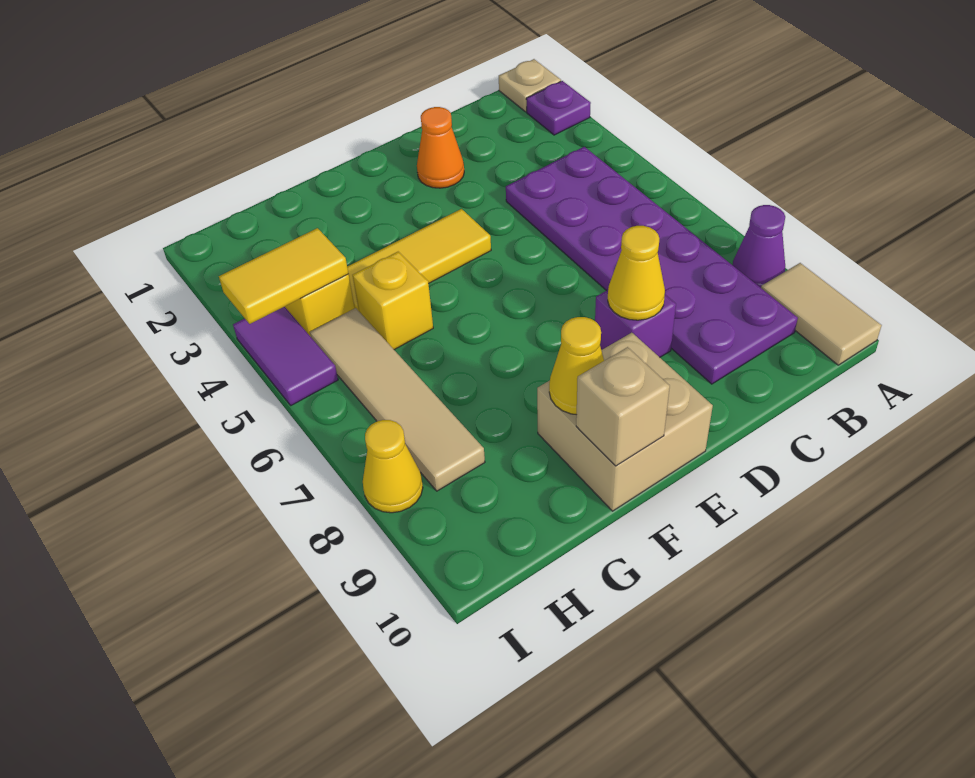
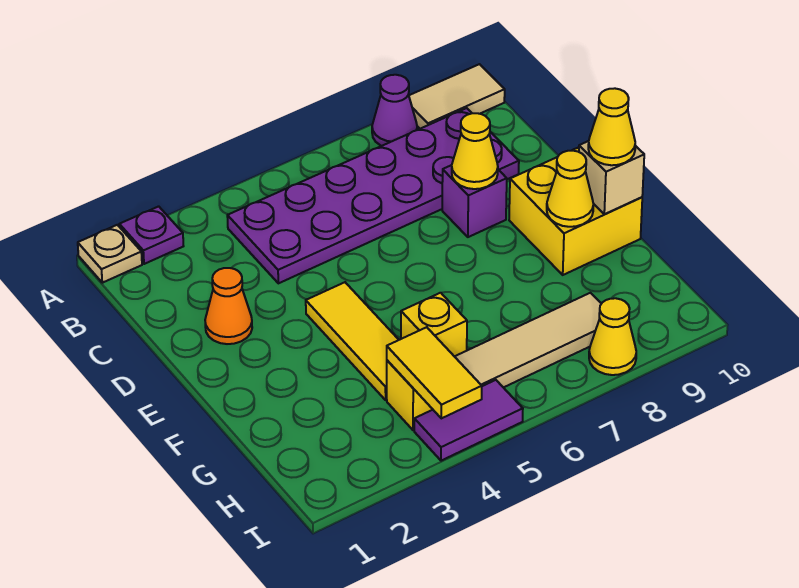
tan brick E9:F10 level 1 -> yellow brick E9:F10 level 1
none -> yellow cone F10 level 3

